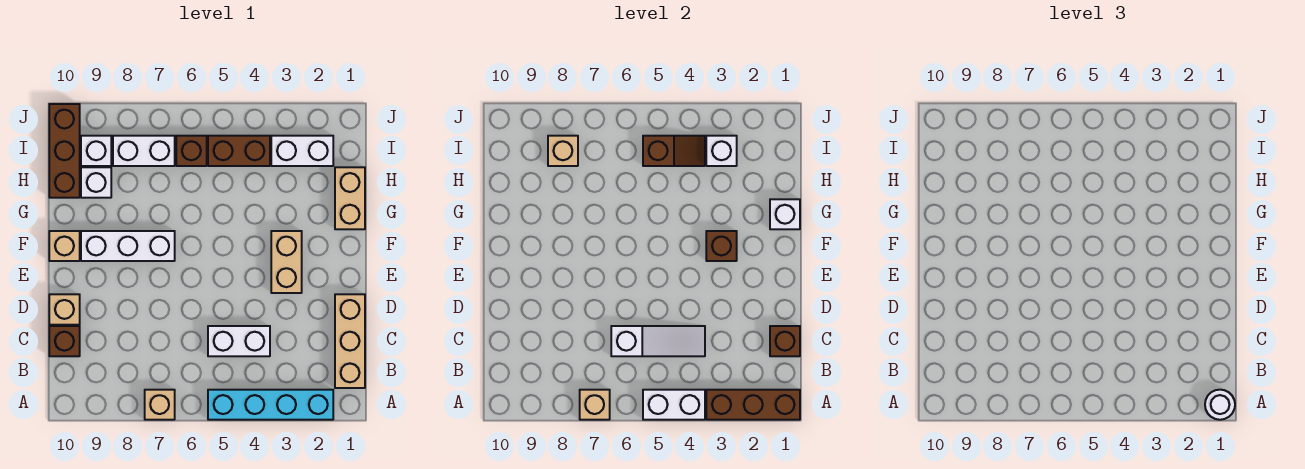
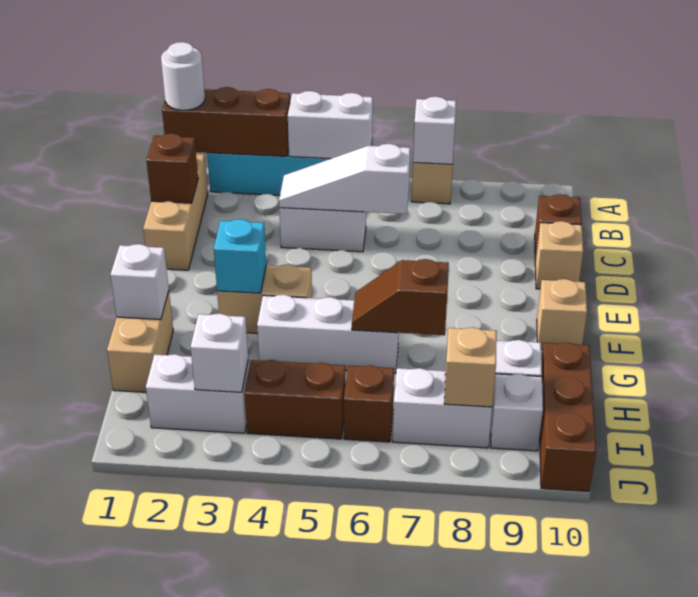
tan brick A7 level 2 -> white brick A7 level 2
tan brick E3:F3 level 1 -> tan brick F3:F4 level 1
brown brick F3 level 2 -> cyan brick F3 level 2
white brick F7:F9 level 1 -> white brick G4:G6 level 1
brown slope I4:I5 level 2 top 5 -> brown slope G6:G7 level 2 top 7

